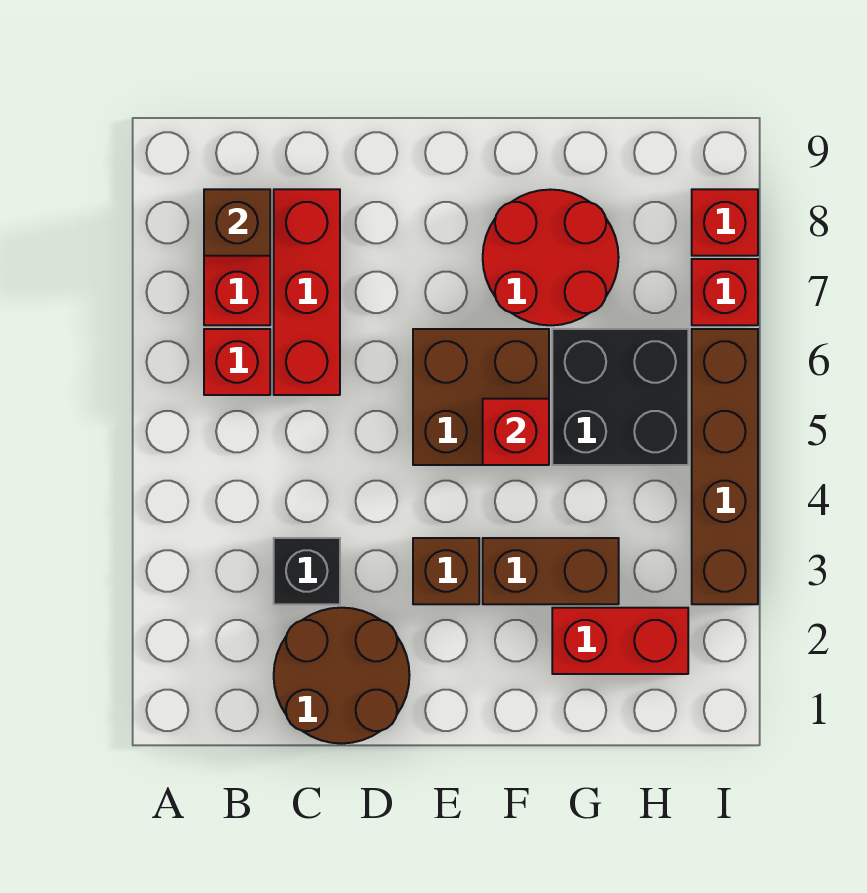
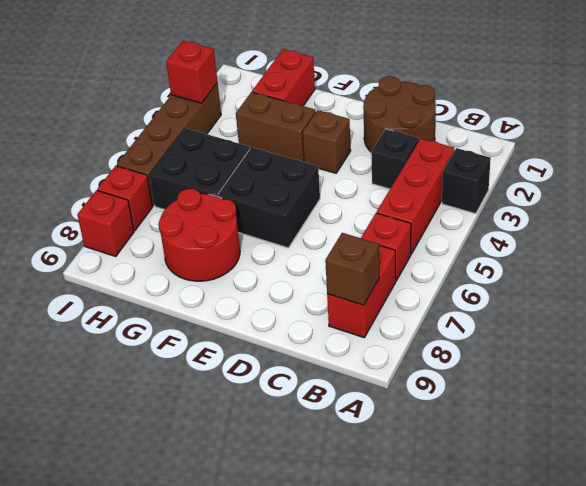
none -> black brick A3 level 1
red brick C6:C8 level 1 -> red brick B3:B5 level 1
brown brick E5:F6 level 1 -> black brick E5:F6 level 1
red brick F5 level 2 -> red brick I3 level 2
red brick G2:H2 level 1 -> red brick G1:G2 level 1

